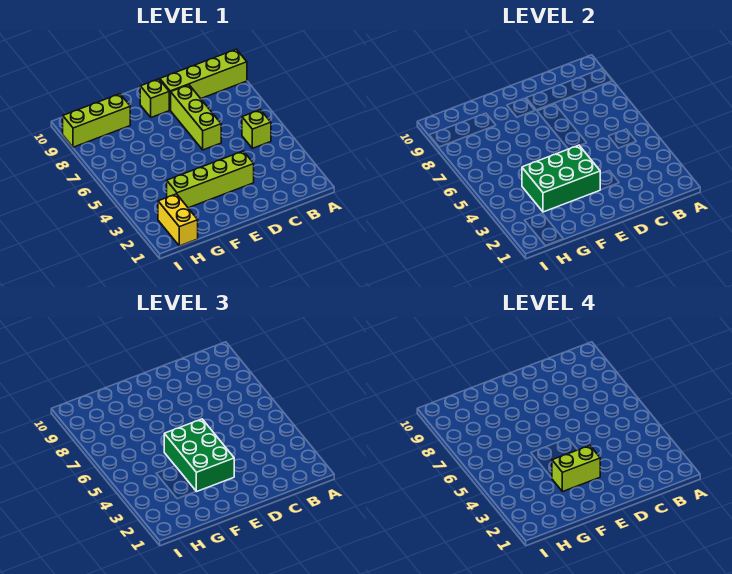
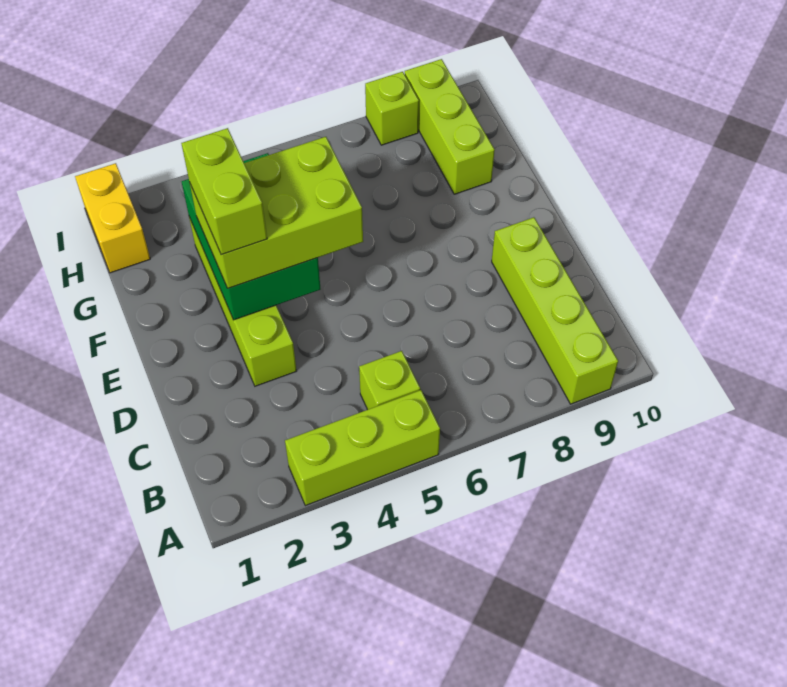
lime brick D6:D8 level 1 -> lime brick A3:A5 level 1
green brick E3:F5 level 3 -> lime brick E3:F5 level 3
lime brick E9 level 1 -> lime brick I8 level 1
yellow brick H1:H2 level 1 -> yellow brick H1:I1 level 1

